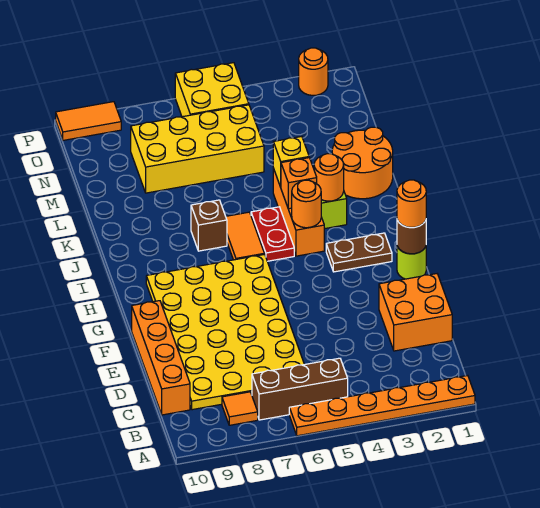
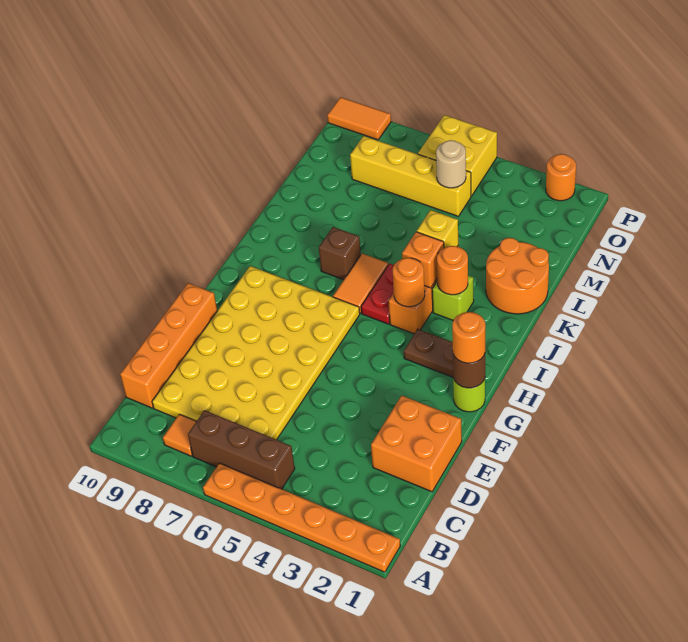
yellow brick M5:N8 level 1 -> yellow brick N5:N8 level 1
none -> tan round brick N5 level 2

